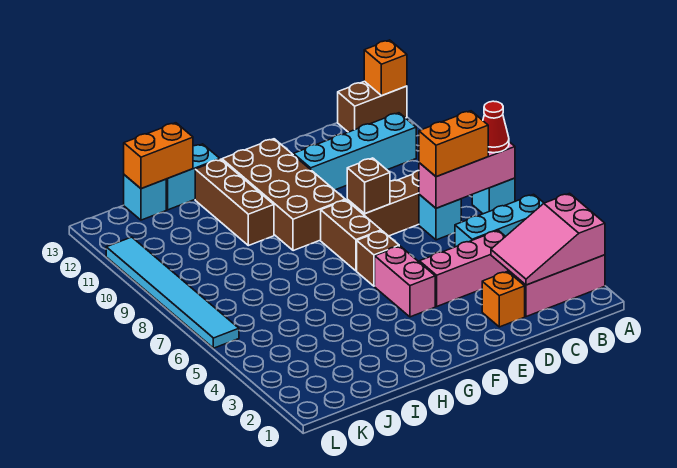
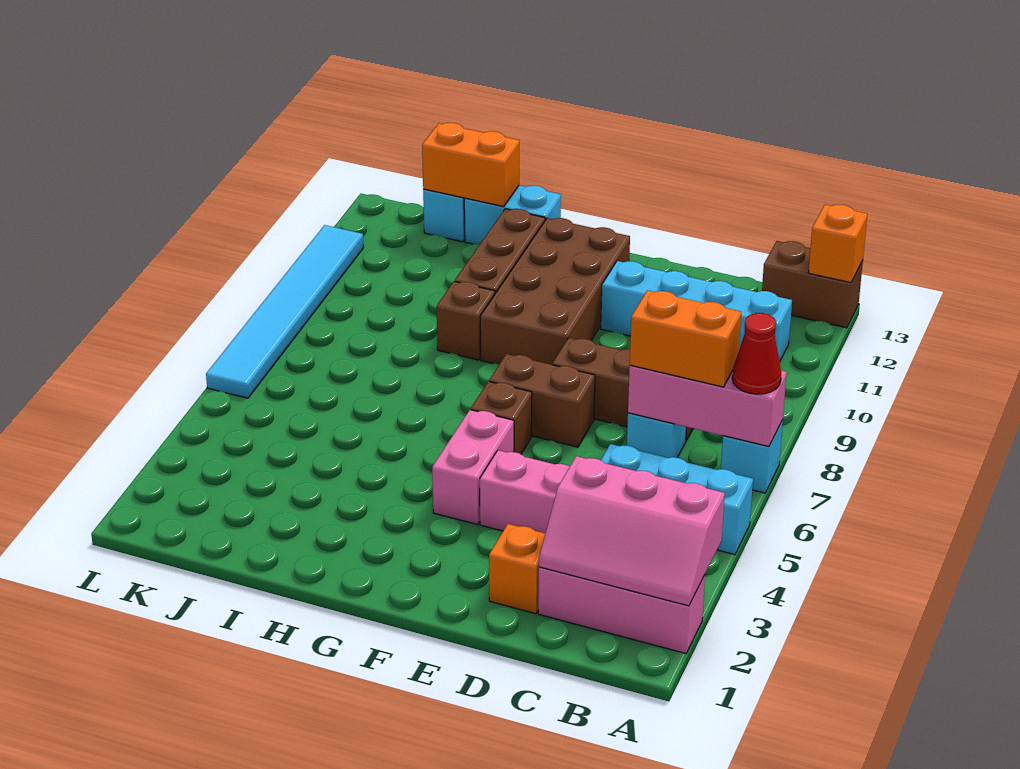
pink slope A2:C3 level 2 top A -> pink slope A2:C3 level 2 top 3
brown brick E8 level 2 -> brown brick H9 level 1
brown brick F7:F8 level 1 -> brown brick E7:F7 level 1

